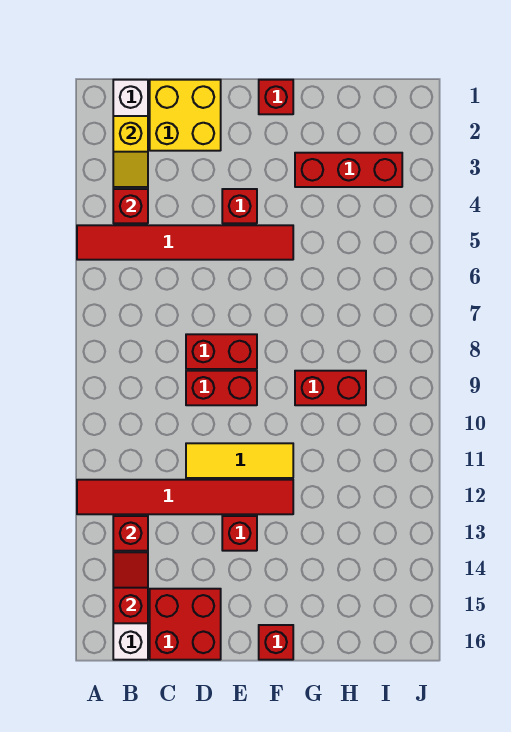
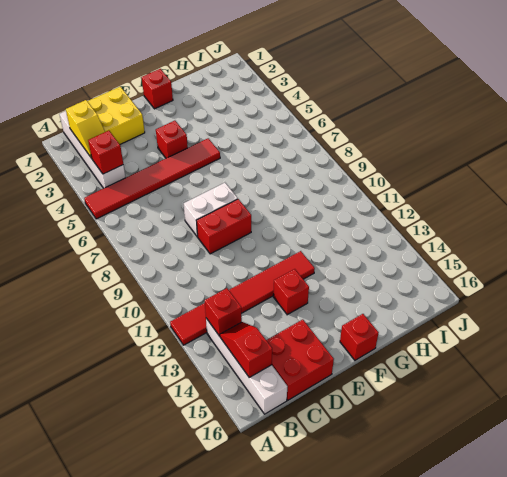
red brick D8:E8 level 1 -> white brick D8:E8 level 1
yellow tile D11:F11 level 1 -> none
red brick G3:I3 level 1 -> none
red brick G9:H9 level 1 -> none

